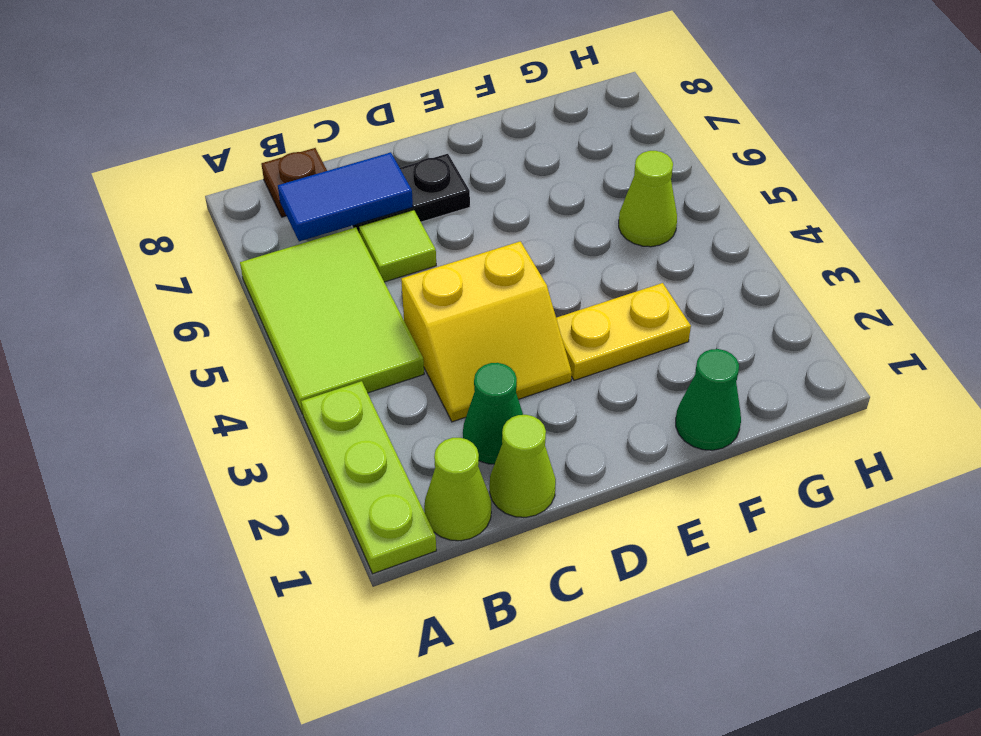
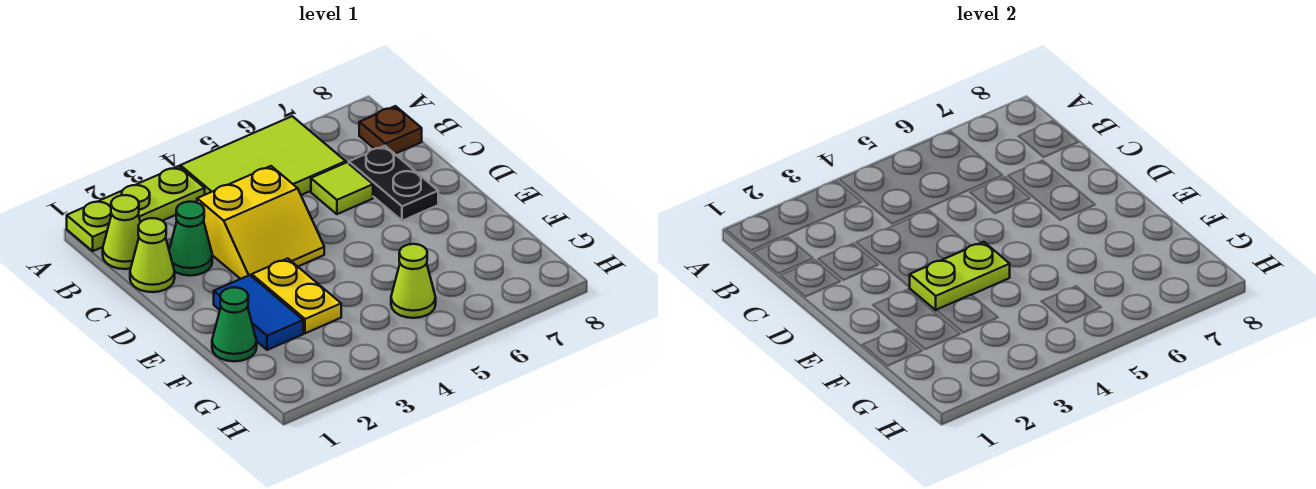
blue tile B7:C7 level 2 -> blue tile E2:F2 level 1
yellow slope C3:D4 level 1 top 4 -> yellow slope C3:D4 level 1 top C
none -> lime plate E3:E4 level 2

